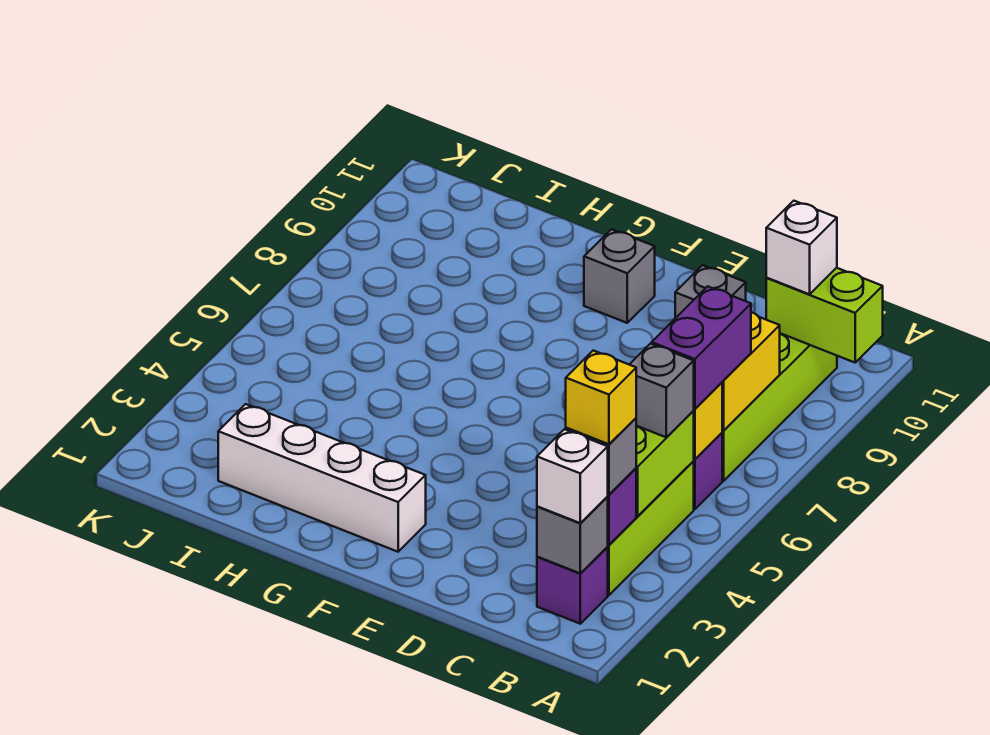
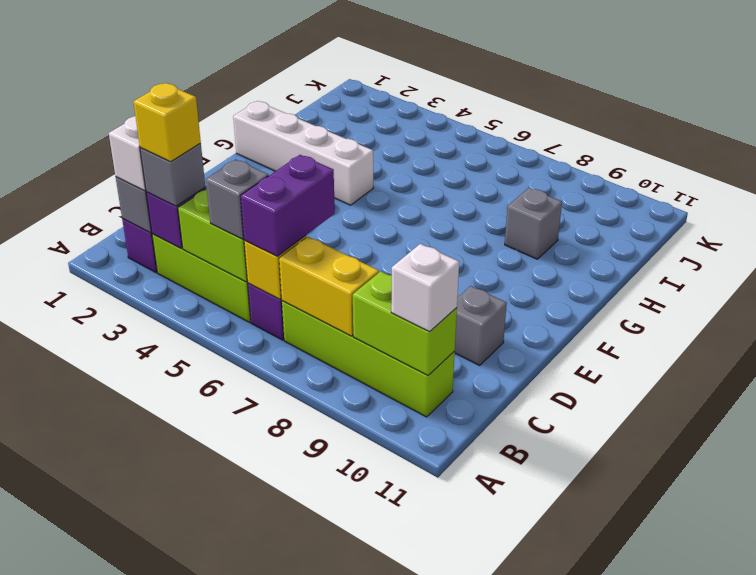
lime brick A10:B10 level 2 -> lime brick B9:B10 level 2
purple brick B6:B7 level 3 -> purple brick B6:C6 level 3
white brick F2:I2 level 1 -> white brick G1:G4 level 1
grey brick F10 level 1 -> grey brick H9 level 1

